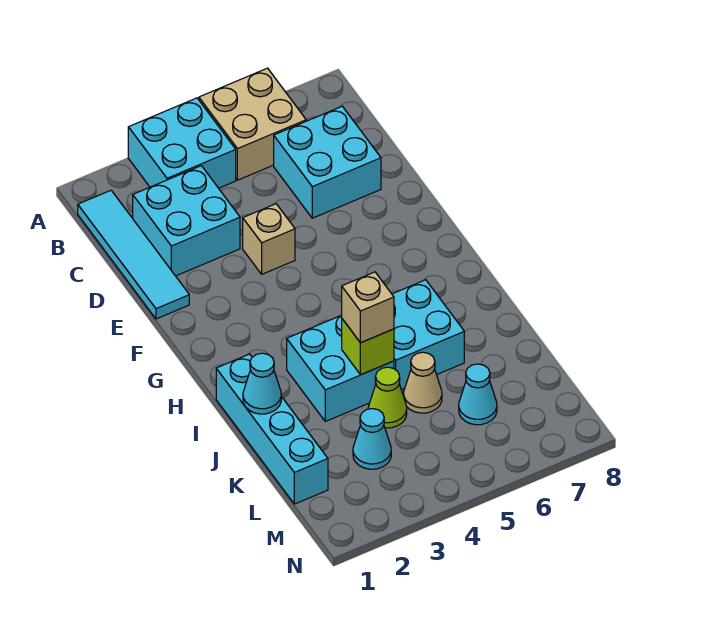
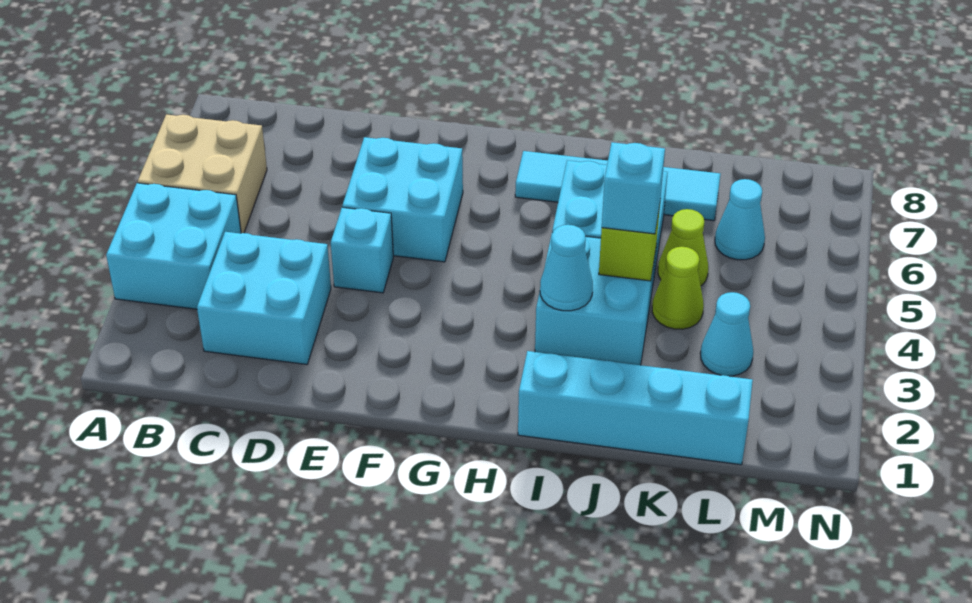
cyan tile B1:E1 level 1 -> cyan tile H7:K7 level 1
cyan brick C6:D7 level 1 -> cyan brick E5:F6 level 1
tan brick E4 level 1 -> cyan brick E4 level 1
cyan cone J1 level 2 -> cyan cone I3 level 2
tan brick J4 level 3 -> cyan brick J4 level 3
tan cone K5 level 1 -> lime cone K5 level 1

